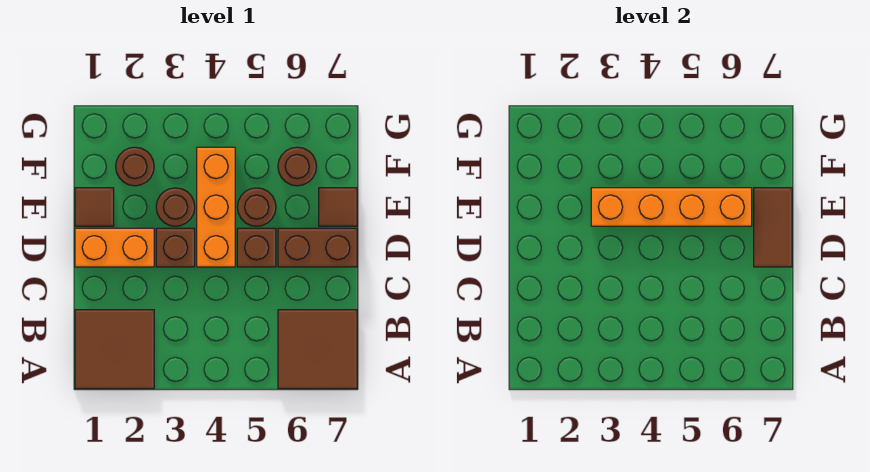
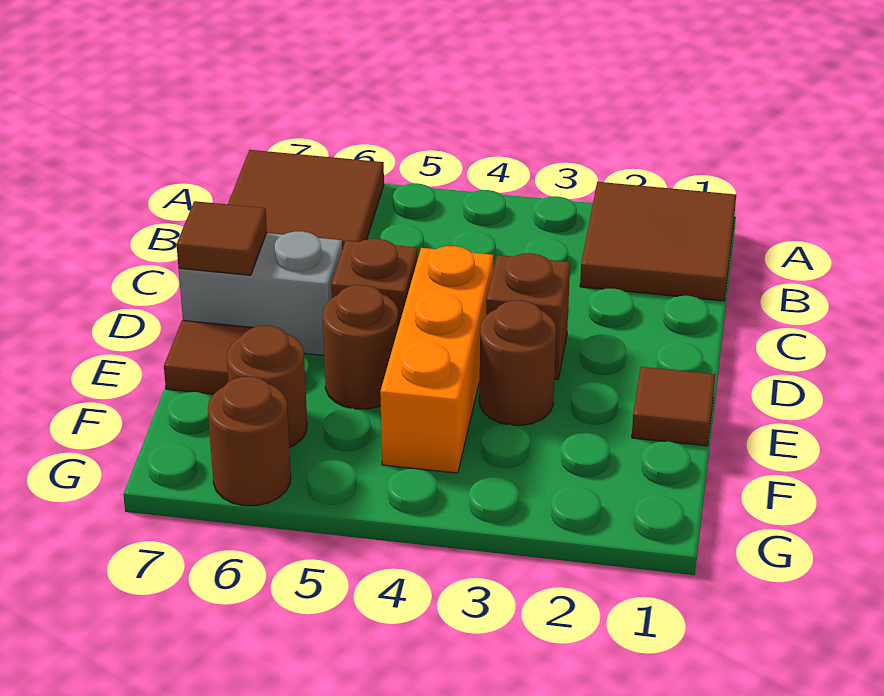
orange brick D1:D2 level 1 -> none
brown brick D6:D7 level 1 -> grey brick D6:D7 level 1
brown tile D7:E7 level 2 -> brown tile D7 level 2
orange brick E3:E6 level 2 -> none
brown round brick F2 level 1 -> brown round brick G6 level 1

